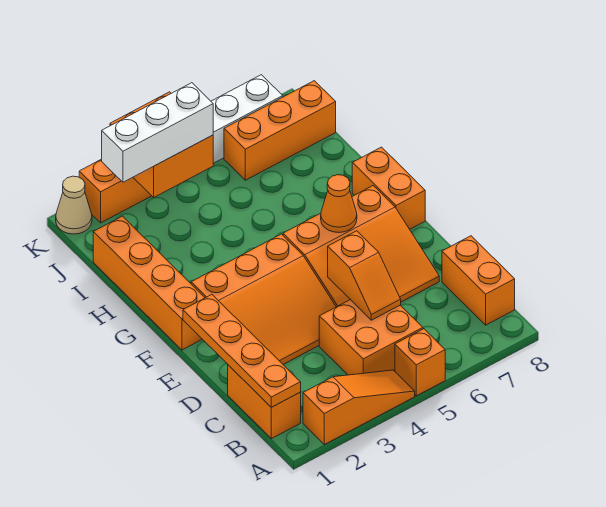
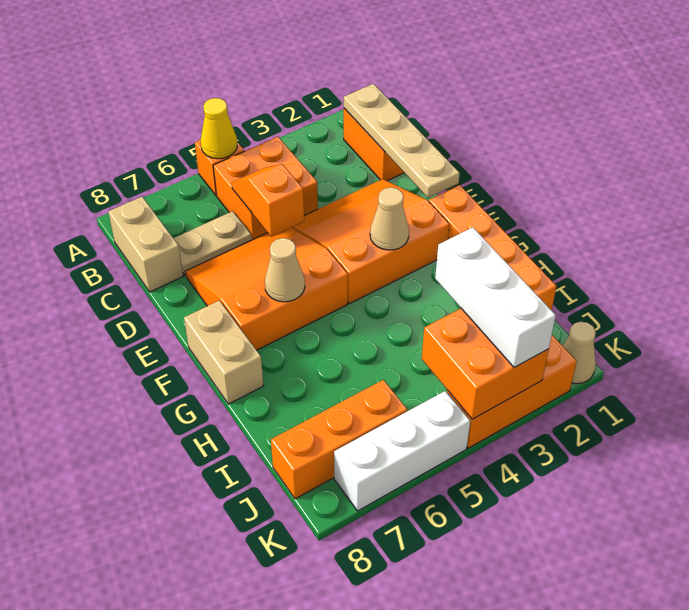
orange slope A2:A4 level 1 top 2 -> none
none -> yellow cone A5 level 2
orange plate B1:E1 level 2 -> tan plate B1:E1 level 2
orange brick B8:C8 level 1 -> tan brick B8:C8 level 1
none -> tan plate C6:C7 level 1
none -> tan cone F3 level 2
orange cone F6 level 2 -> tan cone F6 level 2
orange brick F8:G8 level 1 -> tan brick F8:G8 level 1
white brick J2:J4 level 3 -> white brick I3:K3 level 3

